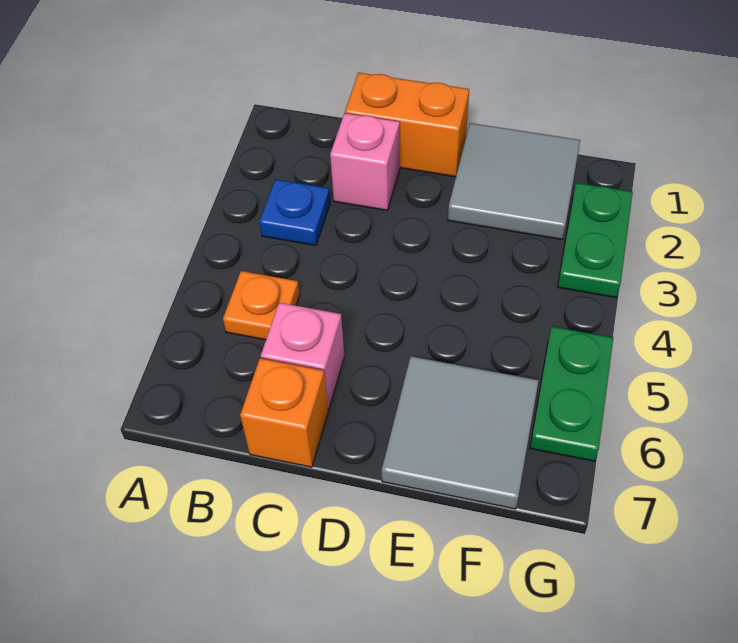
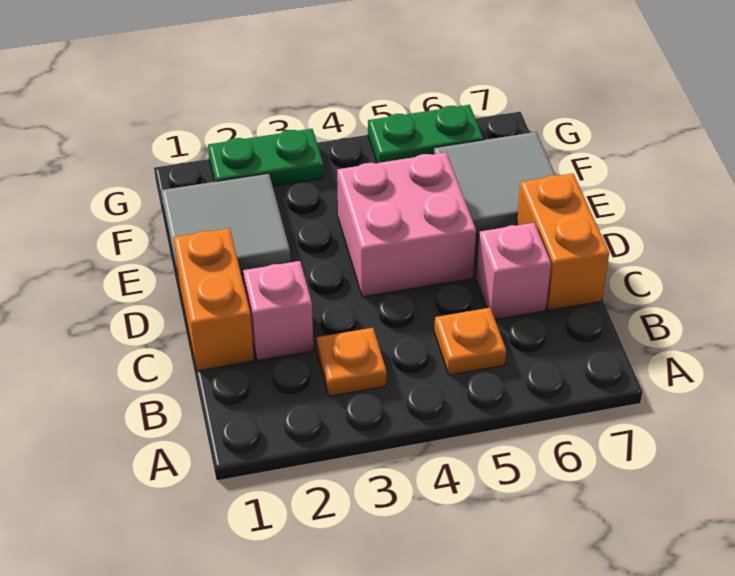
blue plate B3 level 1 -> orange plate B3 level 1
orange brick C7 level 1 -> orange brick C7:D7 level 1
none -> pink brick D4:E5 level 1

